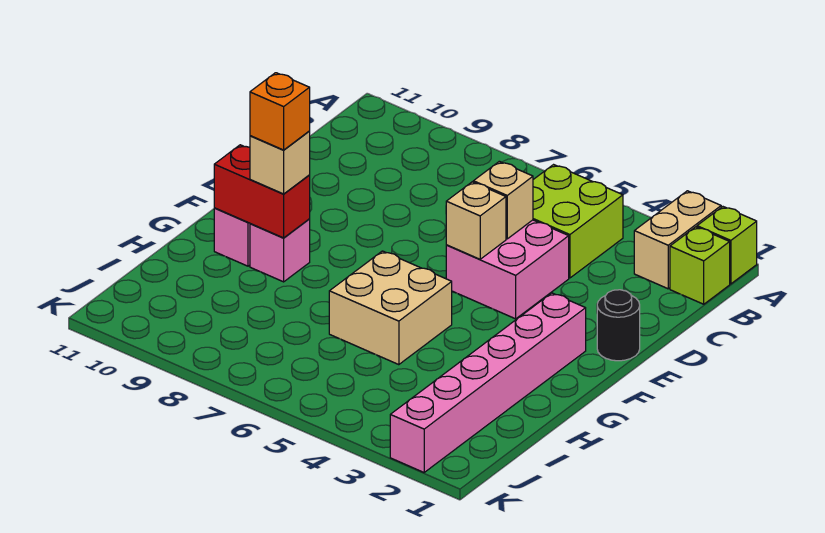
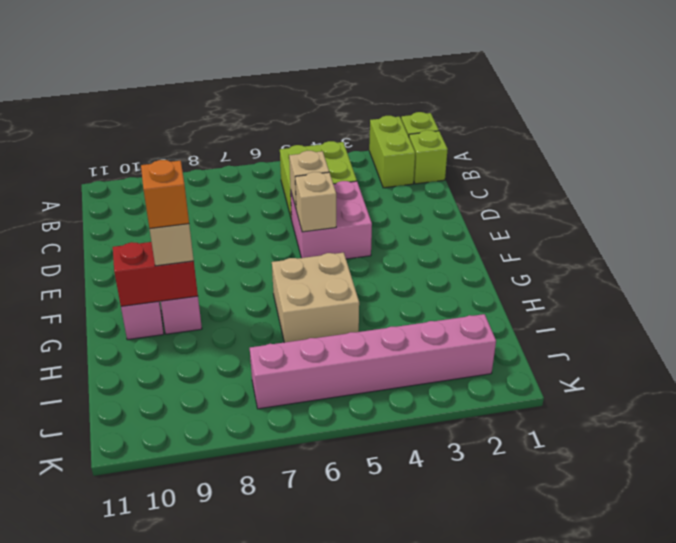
tan brick A2:B2 level 1 -> lime brick A2:B2 level 1
black round brick E1 level 1 -> none
pink brick F2:K2 level 1 -> pink brick J2:J7 level 1

